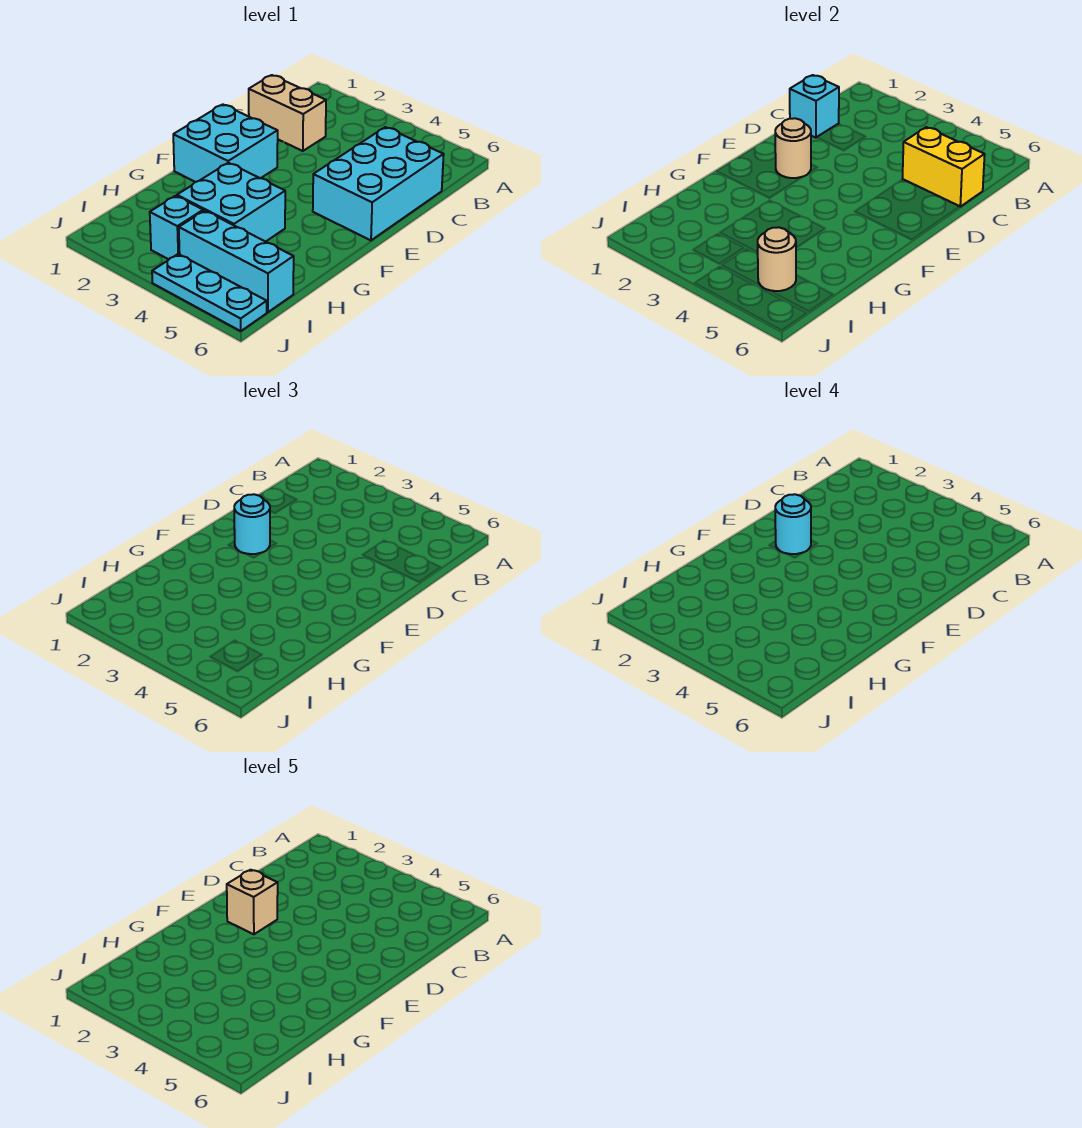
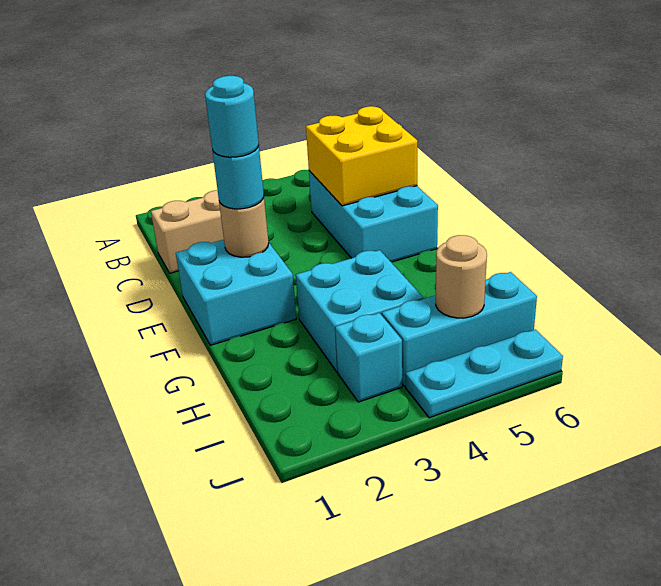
cyan brick C1 level 2 -> none
yellow brick C5:C6 level 2 -> yellow brick C5:D6 level 2
tan brick E2 level 5 -> none

